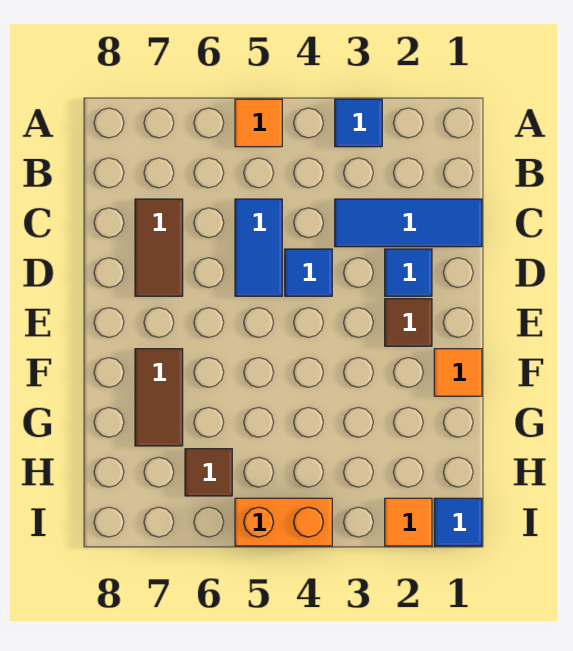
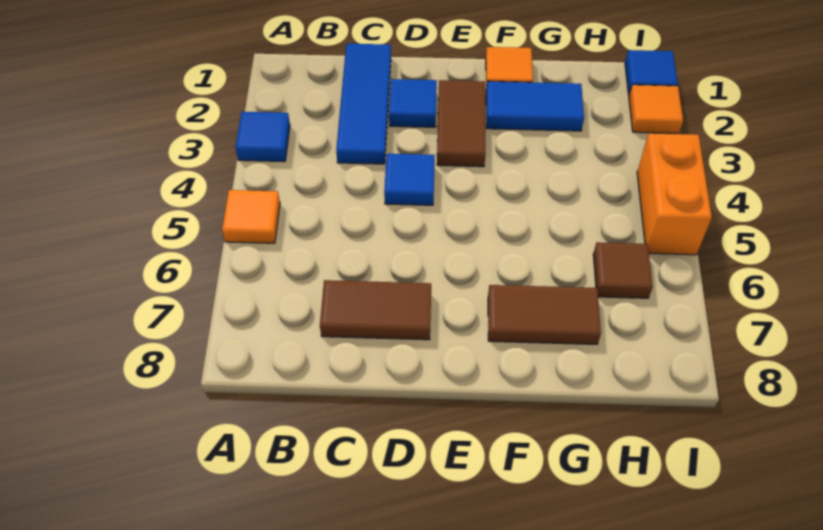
blue tile C5:D5 level 1 -> blue tile F2:G2 level 1
brown tile E2 level 1 -> brown tile E2:E3 level 1

